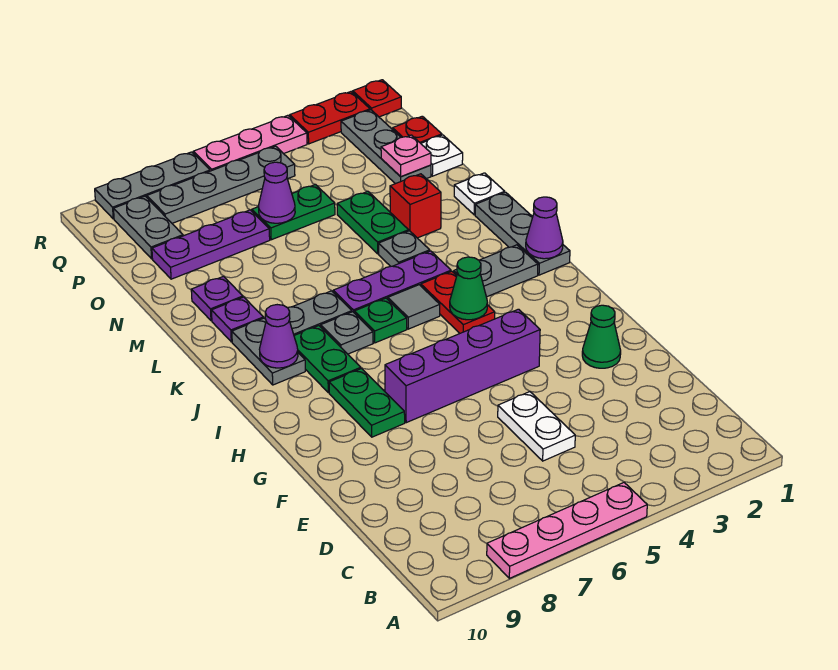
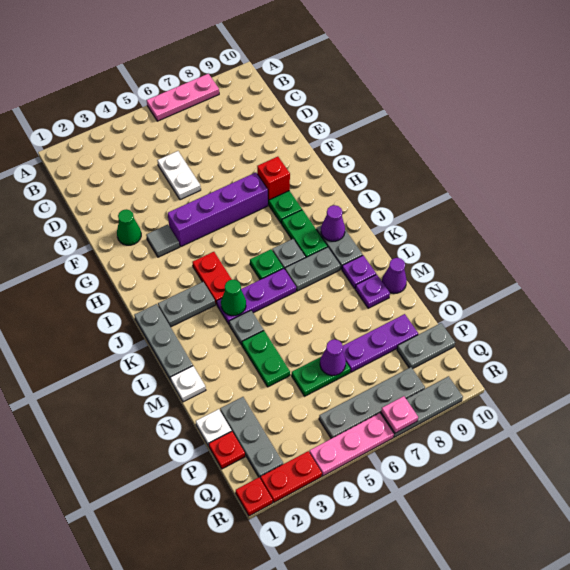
pink plate A5:A8 level 1 -> pink plate A6:A8 level 1
green cone I4 level 2 -> green cone K4 level 2
purple cone J1 level 2 -> purple cone M10 level 1
grey tile J5 level 1 -> grey tile G3 level 1
red brick M3 level 1 -> red brick G8 level 2
pink plate O2 level 2 -> pink plate R7 level 2
grey plate P9:Q9 level 1 -> grey plate P9:P10 level 1

